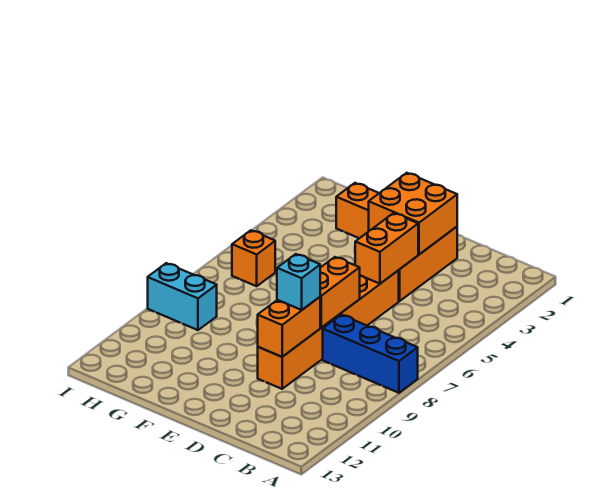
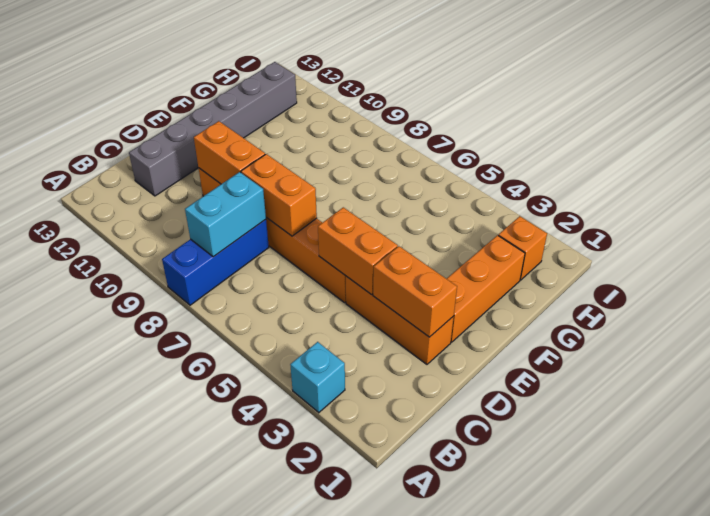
none -> grey brick C12:H12 level 1
orange brick D2:E3 level 2 -> orange brick D2:D3 level 2
cyan brick D9 level 3 -> cyan brick A3 level 1
orange brick H6 level 1 -> orange brick H2 level 1
cyan brick H9:I9 level 1 -> cyan brick B8:C8 level 2

